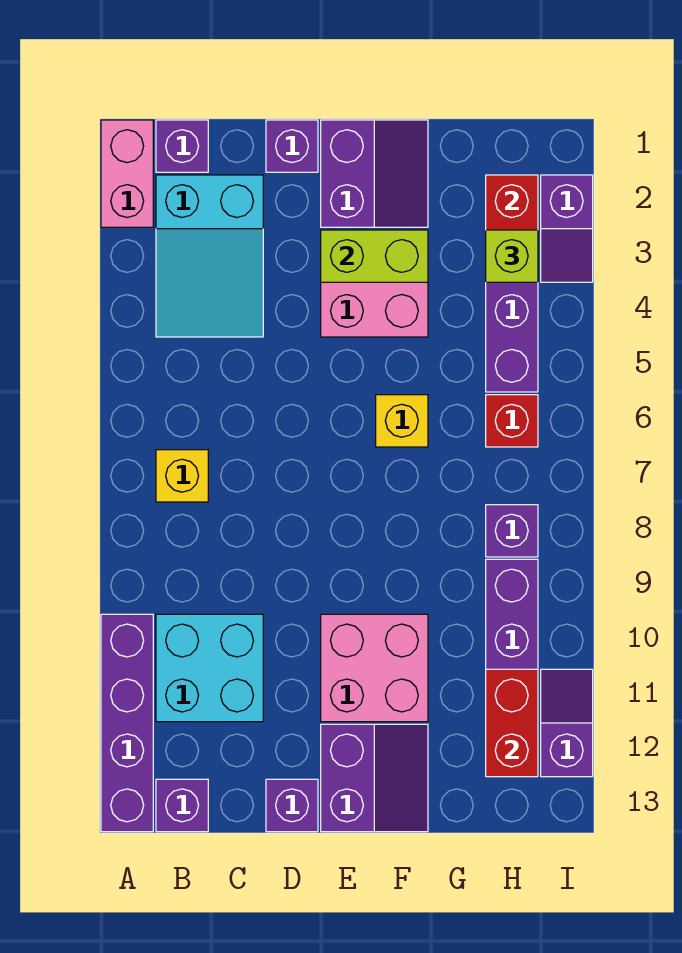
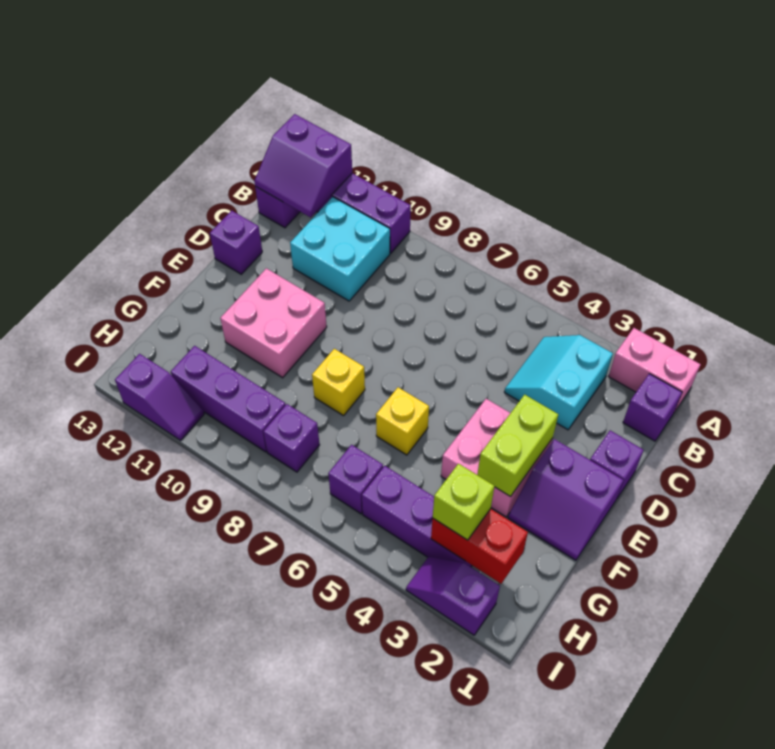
cyan slope B2:C4 level 1 top 2 -> cyan slope B3:C4 level 1 top 3
yellow brick B7 level 1 -> yellow brick F8 level 1
purple slope E12:F13 level 1 top E -> purple slope A12:B13 level 2 top A
red brick H6 level 1 -> purple brick H6 level 1
red brick H11:H12 level 2 -> none

